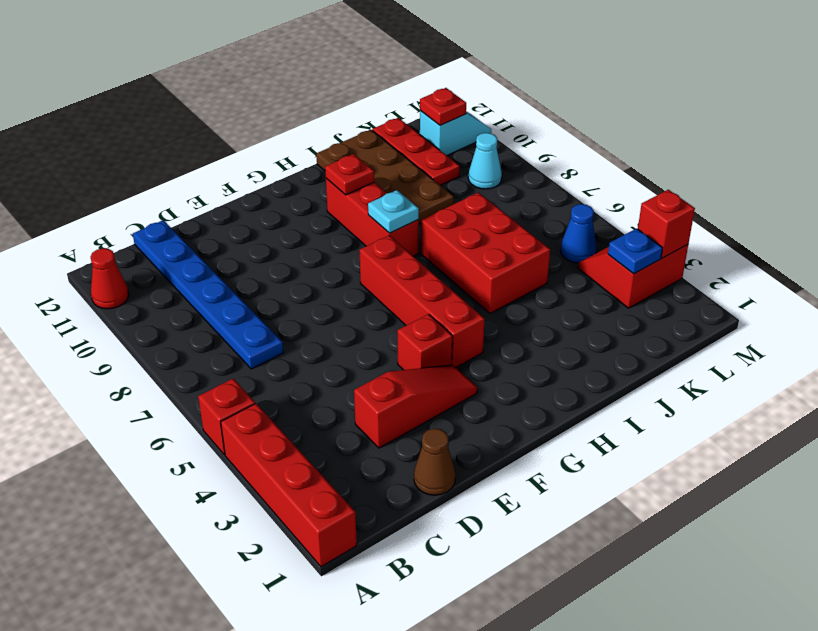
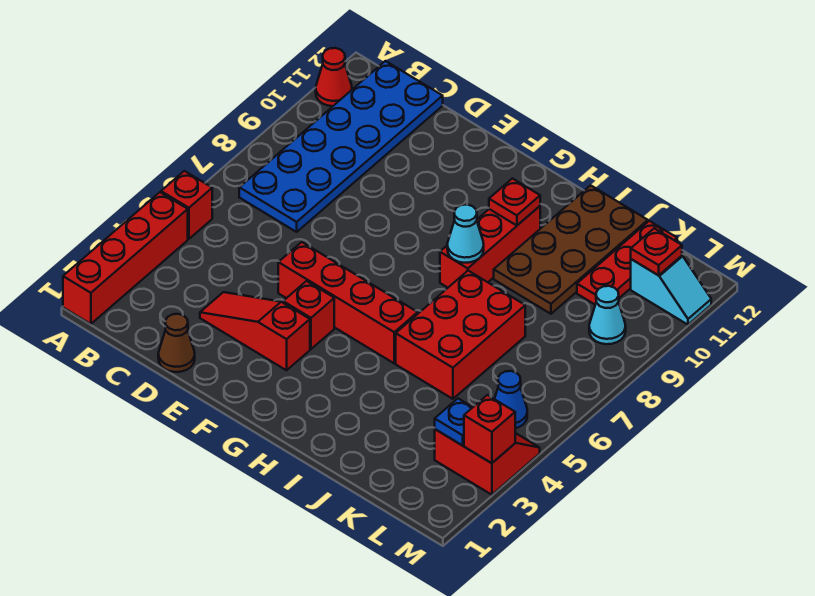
blue plate C7:C12 level 1 -> blue plate B7:C12 level 1
red slope D3:F3 level 1 top D -> red slope D3:F3 level 1 top F
red brick G4:G7 level 1 -> red brick E5:H5 level 1
cyan plate H8 level 2 -> cyan cone H8 level 2

